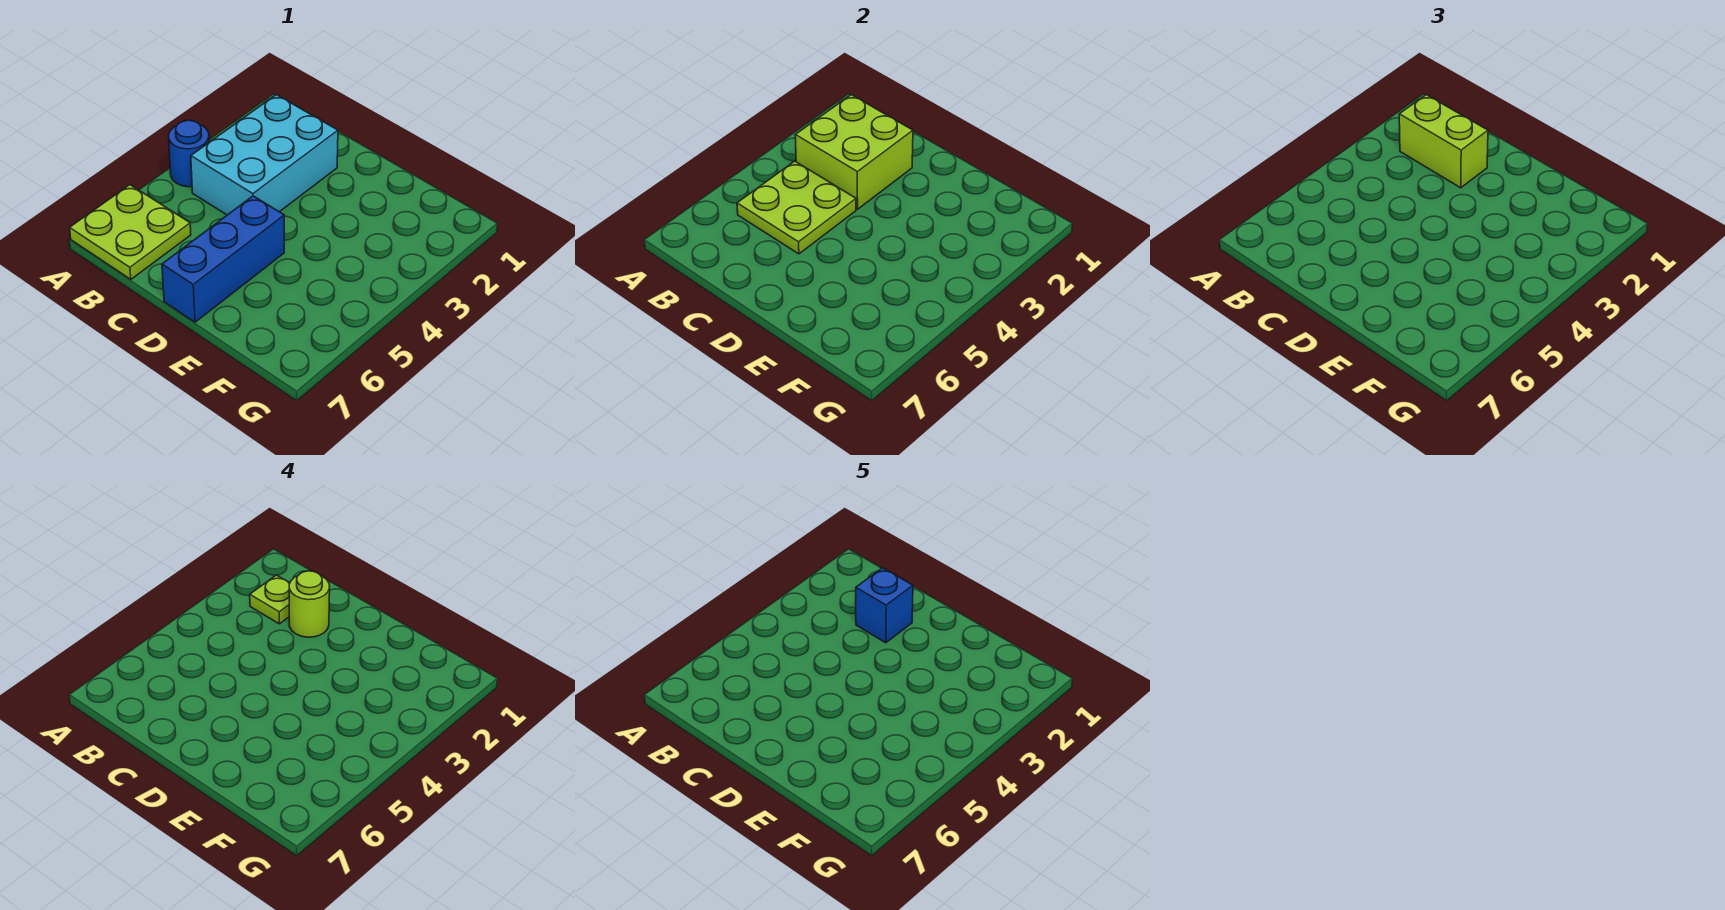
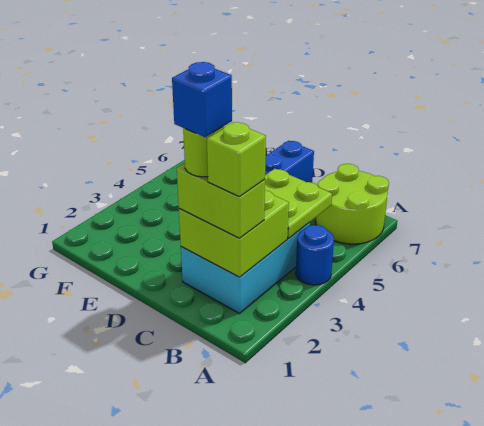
lime plate A6:B7 level 1 -> lime round brick A6:B7 level 1
lime plate B2 level 4 -> lime brick B2 level 4

